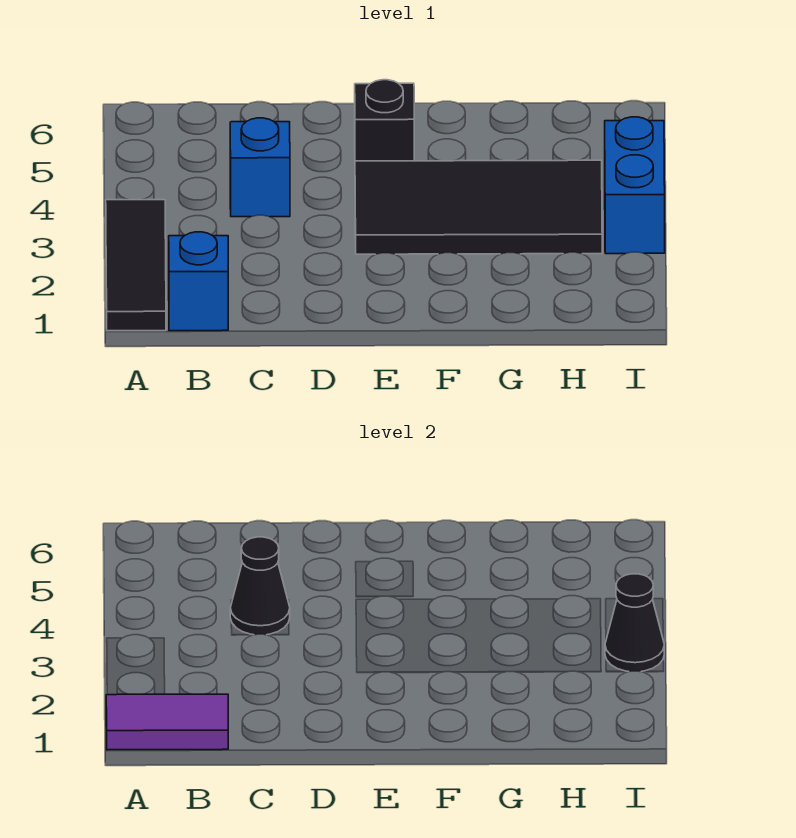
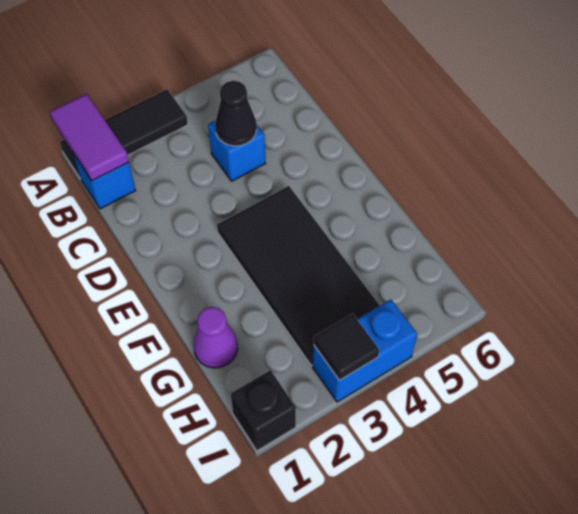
black brick E5 level 1 -> black brick I1 level 1
none -> purple cone G1 level 1
black cone I3 level 2 -> black tile I3 level 2

